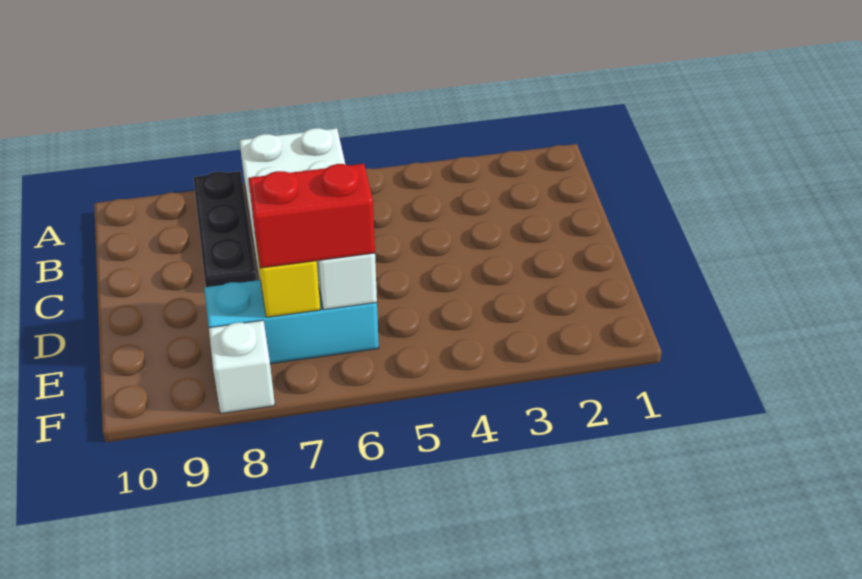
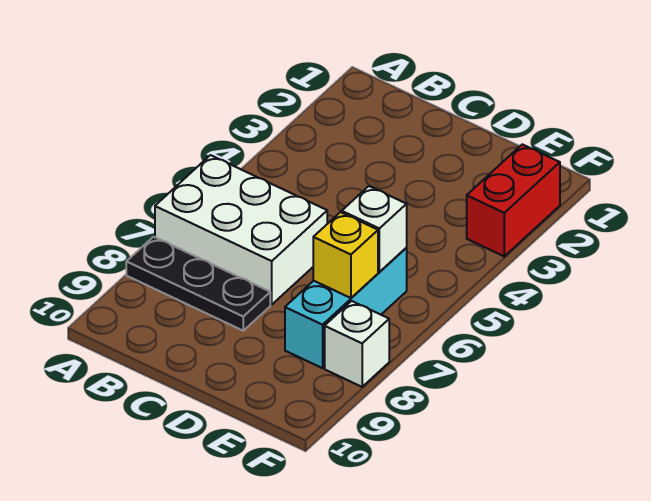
red brick E6:E7 level 3 -> red brick F2:F3 level 1

